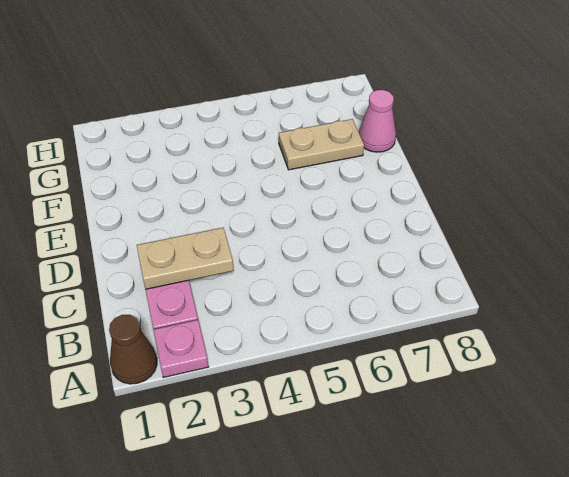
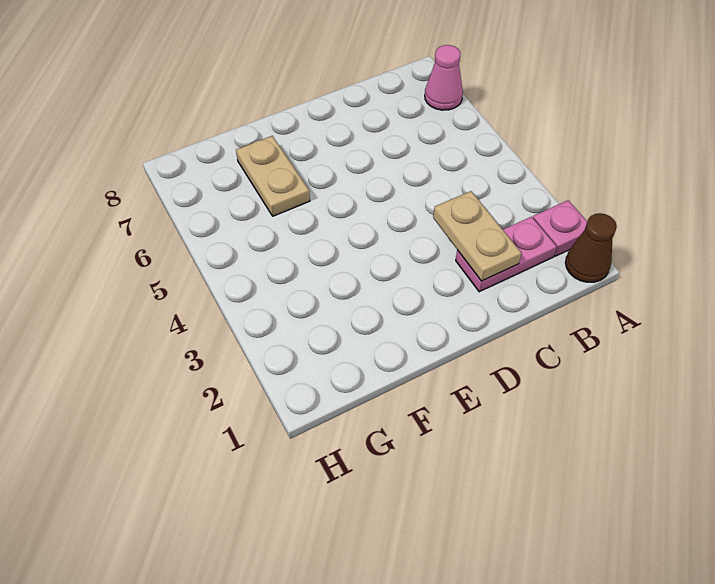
pink cone F8 level 1 -> pink cone A7 level 1

